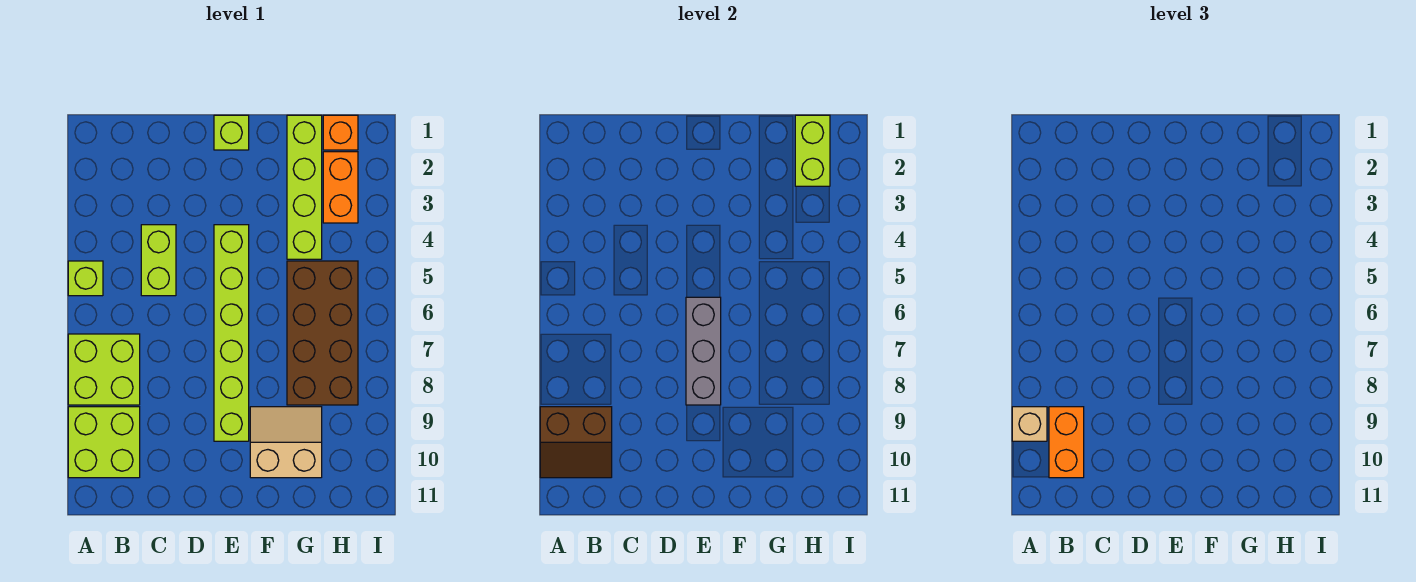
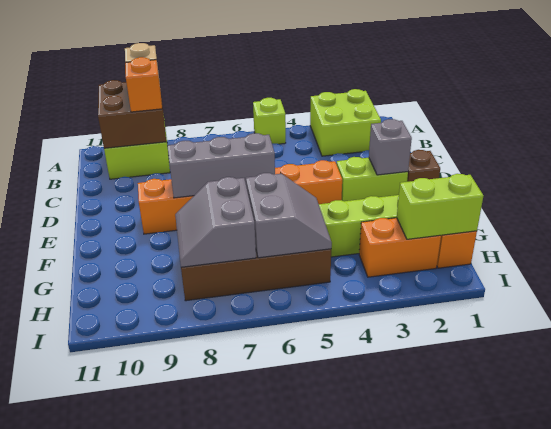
lime brick A7:B8 level 1 -> lime brick A2:B3 level 1
brown slope A9:B10 level 2 top 9 -> brown brick A9:B10 level 2
orange brick B9:B10 level 3 -> orange brick B9 level 3
lime brick C4:C5 level 1 -> lime brick E2:E3 level 1
lime brick E1 level 1 -> brown brick E1 level 1
none -> grey brick E2 level 2
lime brick E4:E9 level 1 -> orange brick E4:E9 level 1
tan slope F9:G10 level 1 top 10 -> none
none -> grey slope G5:H6 level 2 top 6
none -> grey slope G7:H8 level 2 top 7

